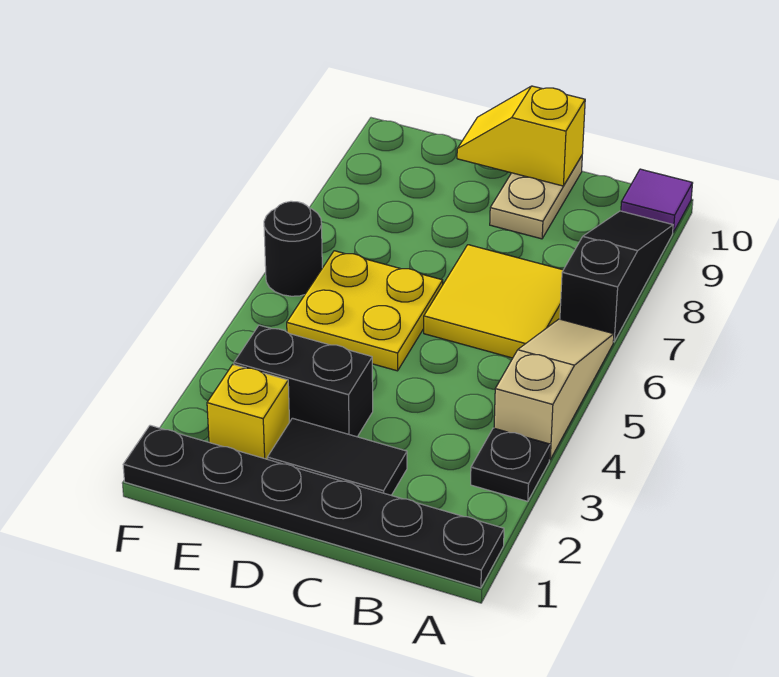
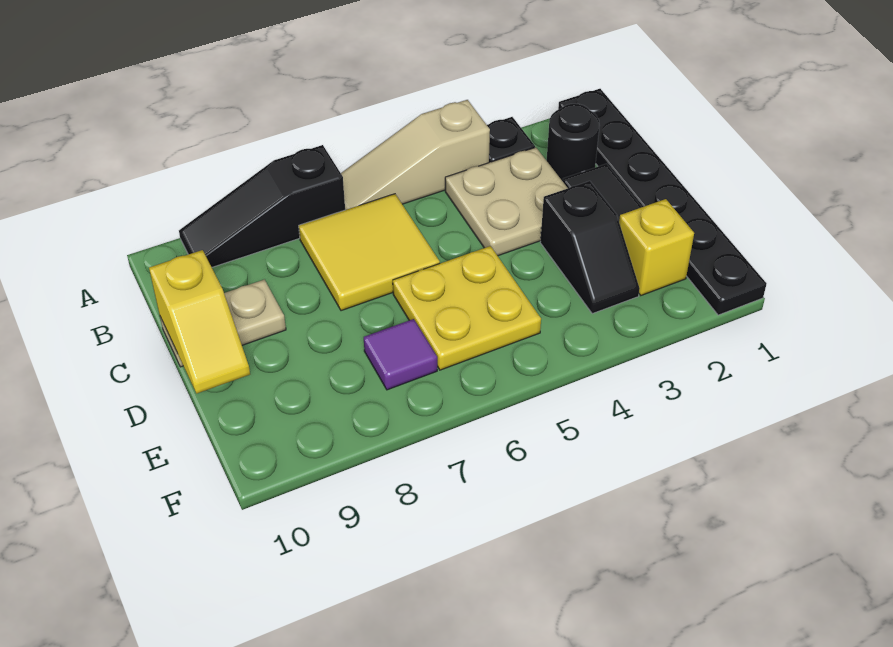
purple tile A10 level 1 -> purple tile E7 level 1
none -> tan plate B3:C4 level 1
black brick D3:E3 level 1 -> black slope D3:E3 level 1 top D
black round brick F6 level 1 -> black round brick B2 level 1

